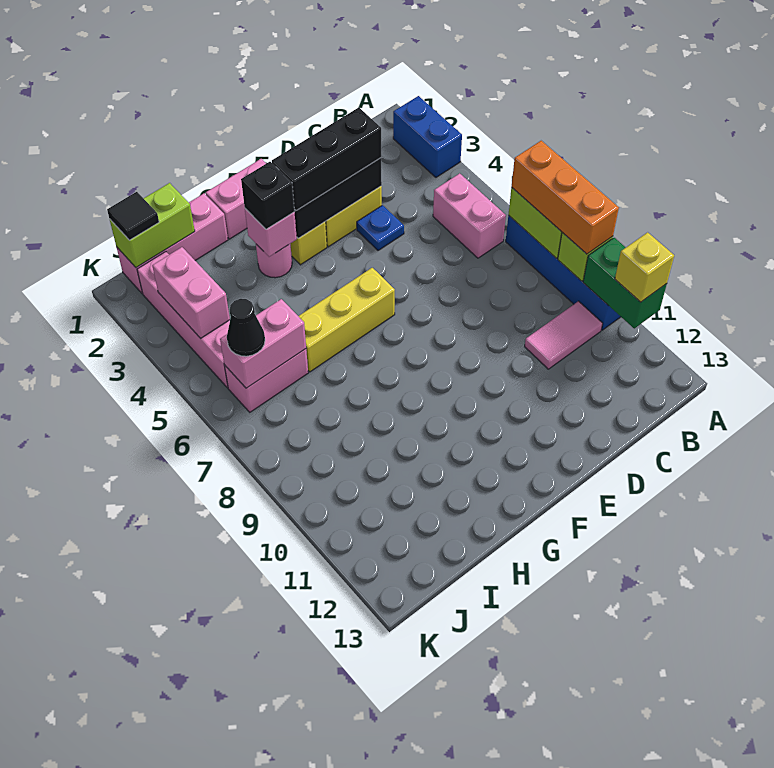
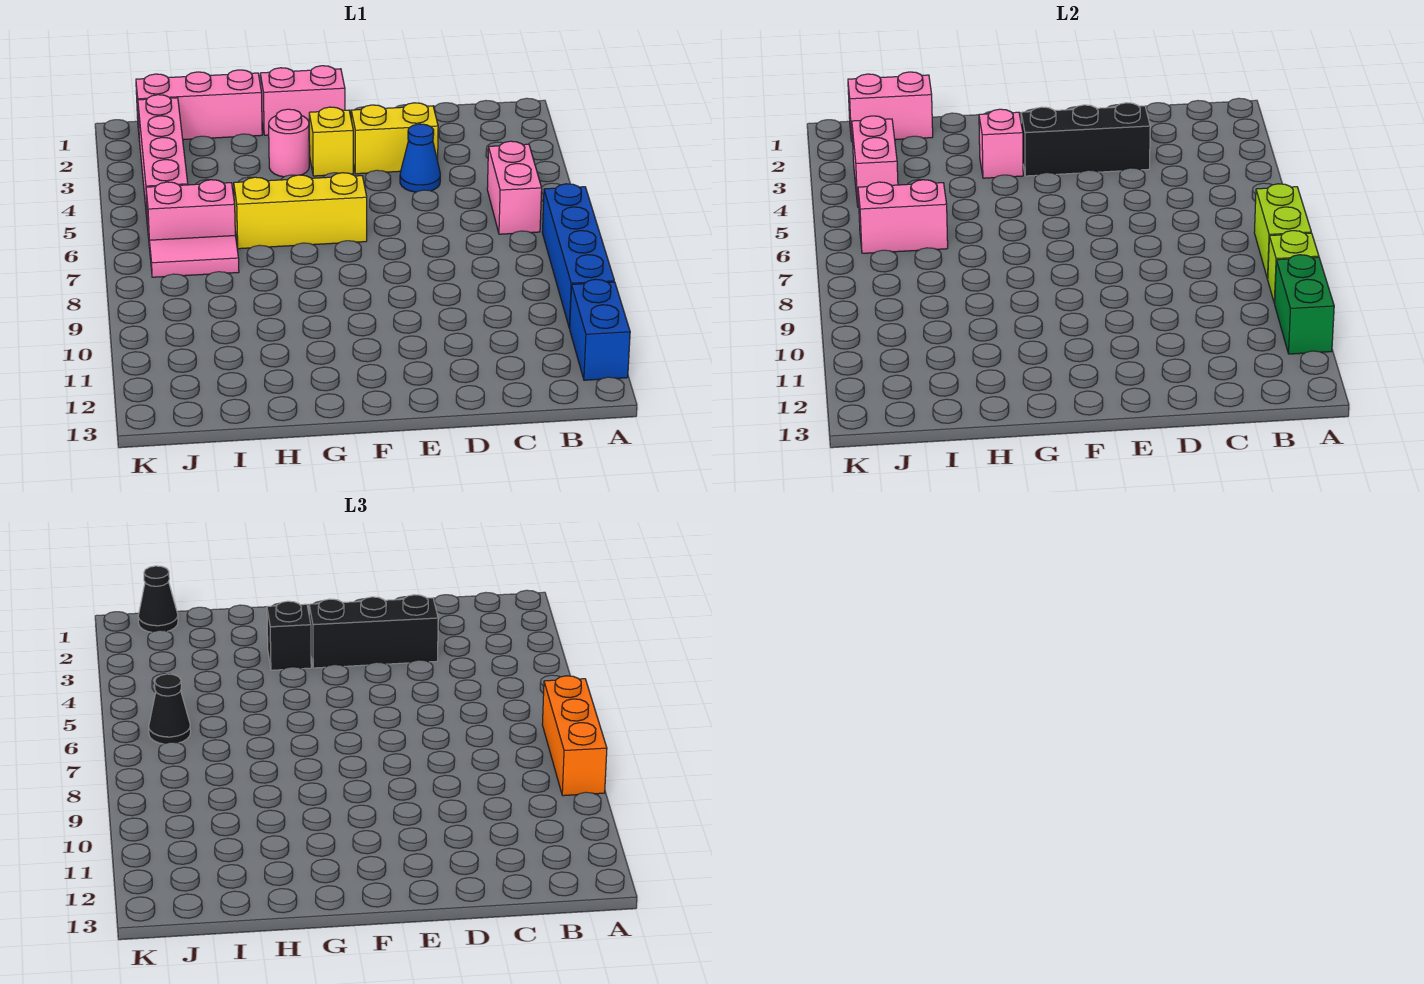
blue brick A2:A3 level 1 -> blue brick A11:A12 level 1
yellow brick A11 level 3 -> none
pink tile B10:C10 level 1 -> pink tile I7:J7 level 1
blue plate D4 level 1 -> blue cone D4 level 1
lime brick I1:J1 level 2 -> pink brick I1:J1 level 2
black tile J1 level 3 -> black cone J1 level 3

